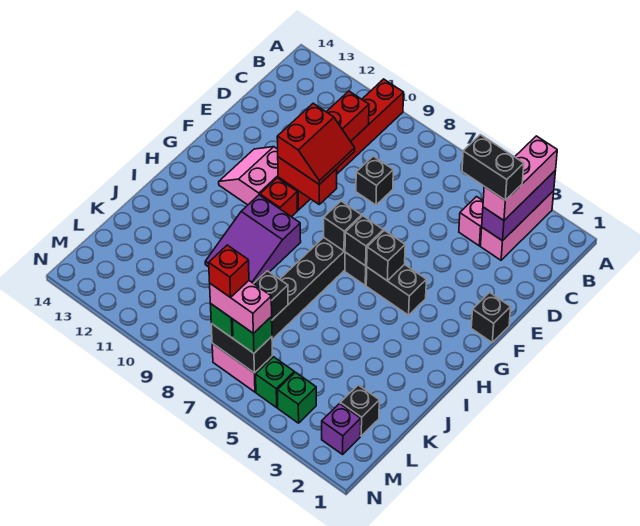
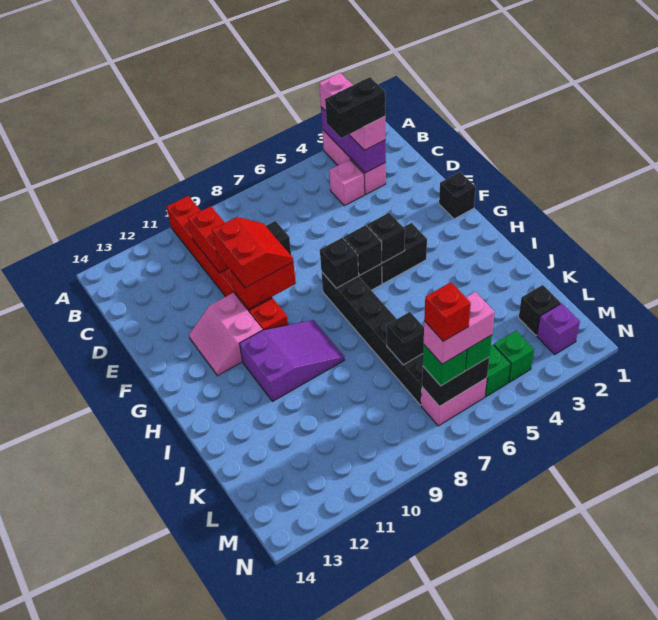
purple slope H9:J10 level 1 top H -> purple slope H9:I11 level 1 top 11

